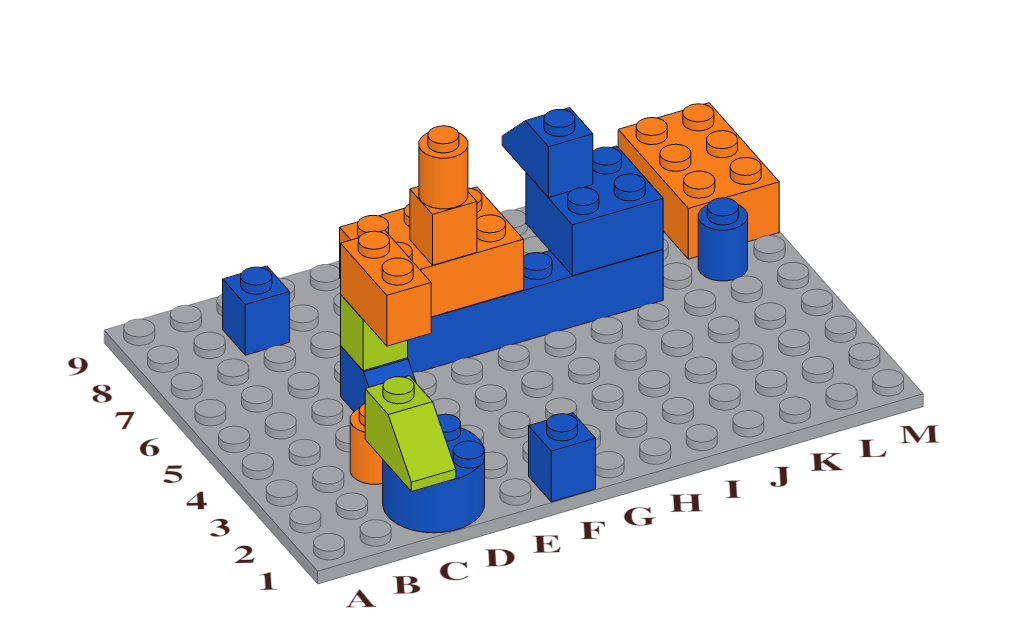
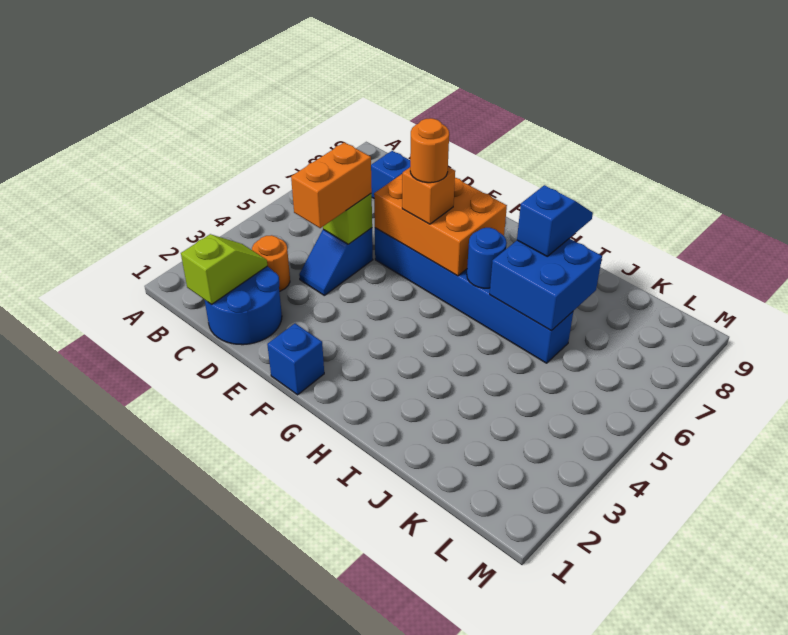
lime slope C1:C2 level 2 top 2 -> lime slope C1:C2 level 2 top 1
blue round brick L6 level 1 -> blue round brick H6 level 2
orange brick L7:M9 level 1 -> none

